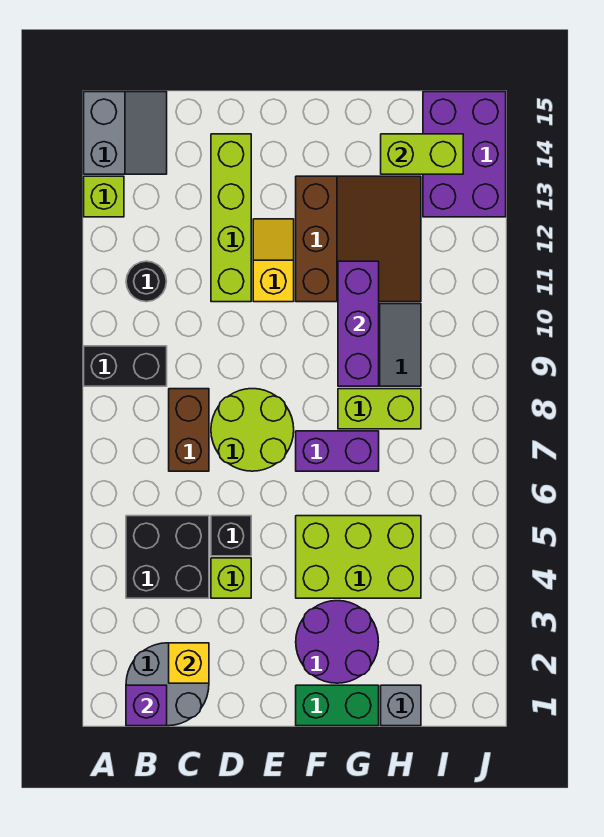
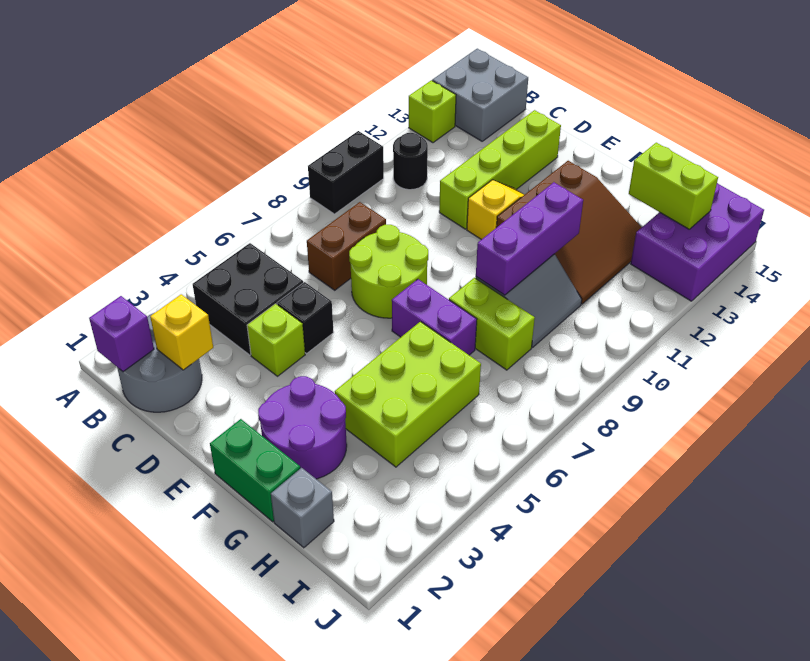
black brick A9:B9 level 1 -> black brick A9:A10 level 1
grey slope A14:B15 level 1 top A -> grey brick A14:B15 level 1
lime brick F4:H5 level 1 -> lime brick G4:H6 level 1

